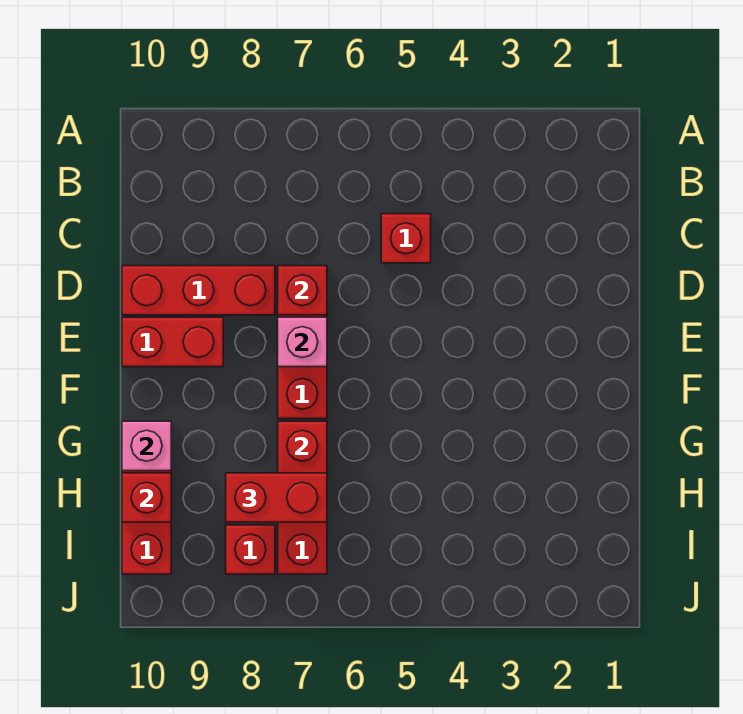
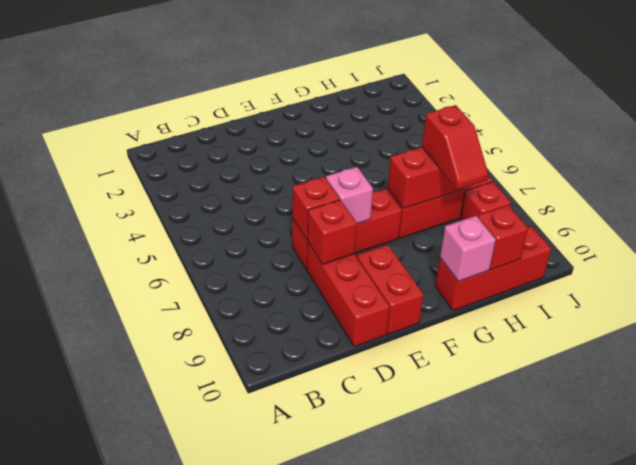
red brick C5 level 1 -> red brick D8 level 2
red brick H7:H8 level 3 -> red slope H7:H8 level 3 top 7

